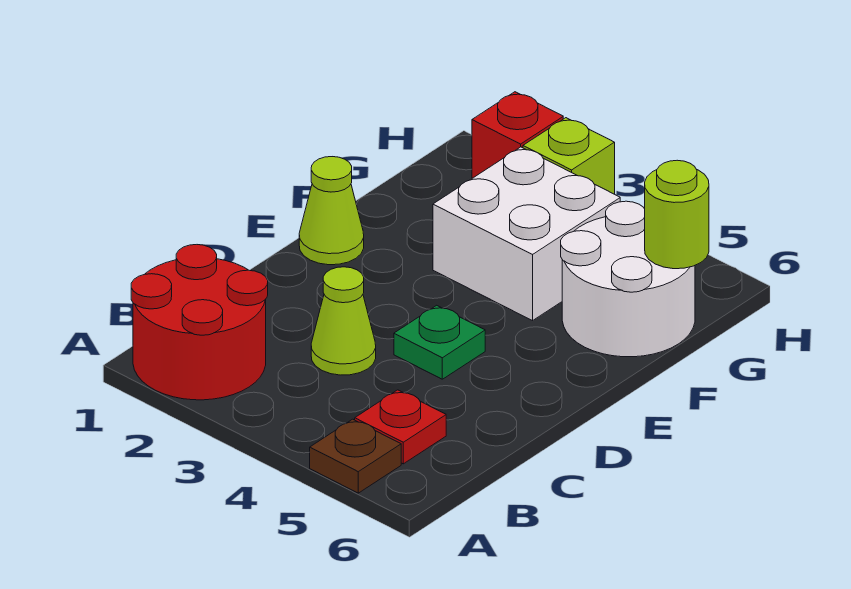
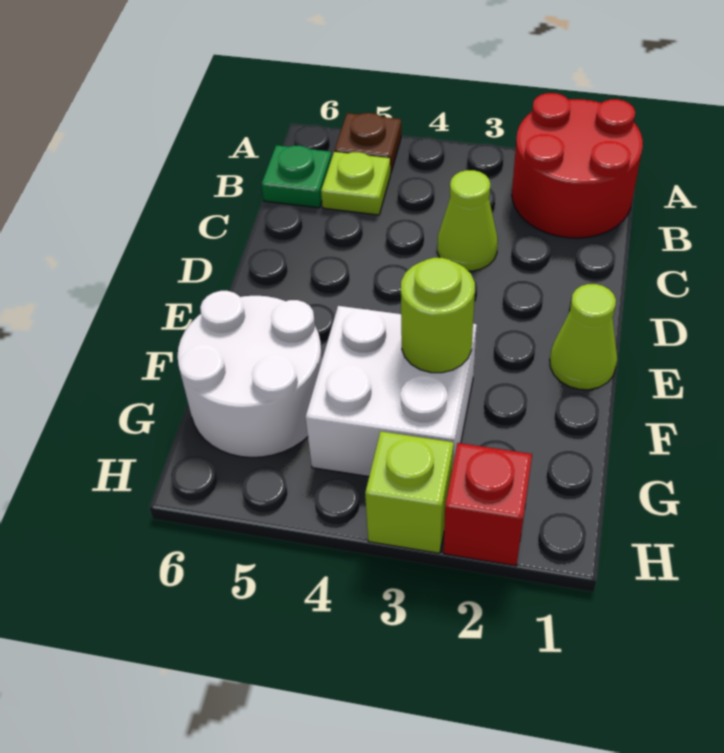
red plate B5 level 1 -> lime plate B5 level 1
green plate D4 level 1 -> green plate B6 level 1
lime round brick G6 level 2 -> lime round brick F3 level 2

